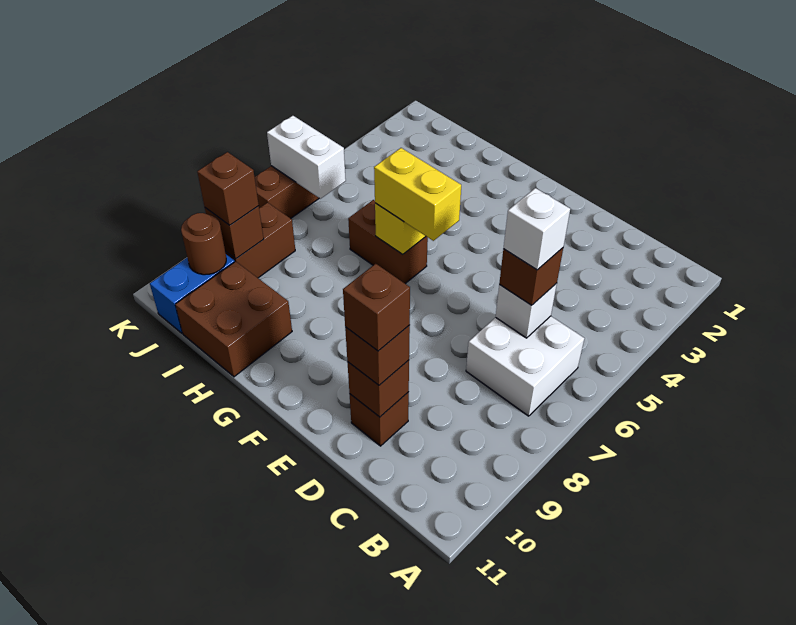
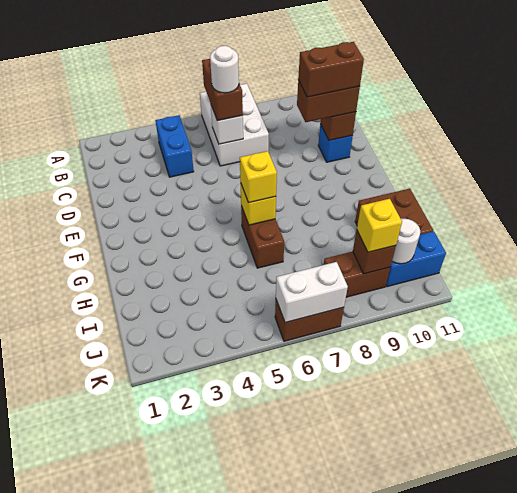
none -> blue brick B4:C4 level 1
white brick B6:C7 level 1 -> white brick A6:C7 level 1
brown brick C6 level 3 -> brown brick B6:C6 level 3
white brick C6 level 4 -> white round brick C6 level 4
brown brick D10 level 1 -> blue brick D10 level 1
brown brick D10 level 3 -> brown brick D9:D10 level 3
brown brick D10 level 4 -> brown brick D9:D10 level 4
yellow brick F6:G6 level 3 -> yellow brick G6 level 3
white brick J6:K6 level 2 -> white brick K6:K7 level 2
brown brick J9 level 3 -> yellow brick J9 level 3
brown round brick J10 level 2 -> white round brick J10 level 2

